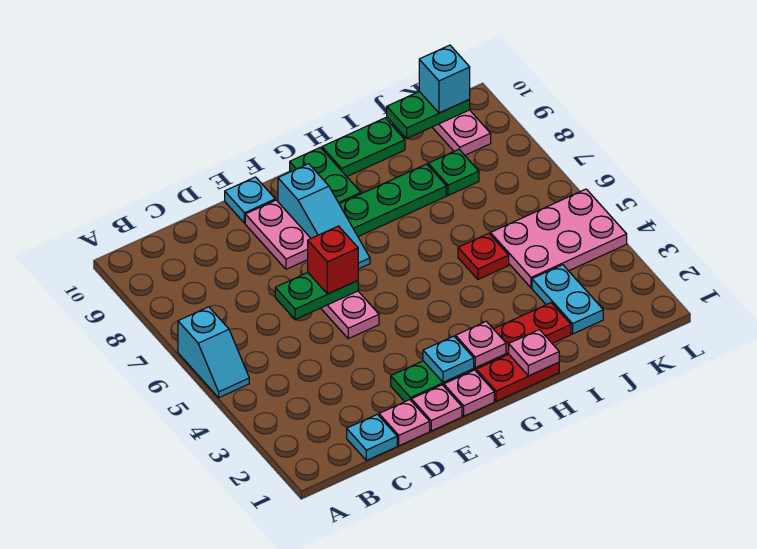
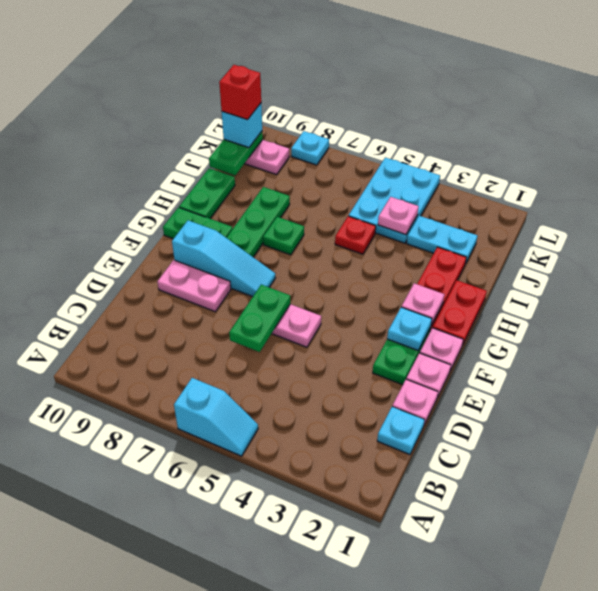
red brick E6 level 3 -> red brick K10 level 4
cyan plate E10 level 1 -> cyan plate L8 level 1
pink plate H1 level 2 -> pink plate J4 level 2
pink plate J4:L5 level 1 -> cyan plate J4:L5 level 1
green plate J8 level 1 -> green plate H7 level 1

